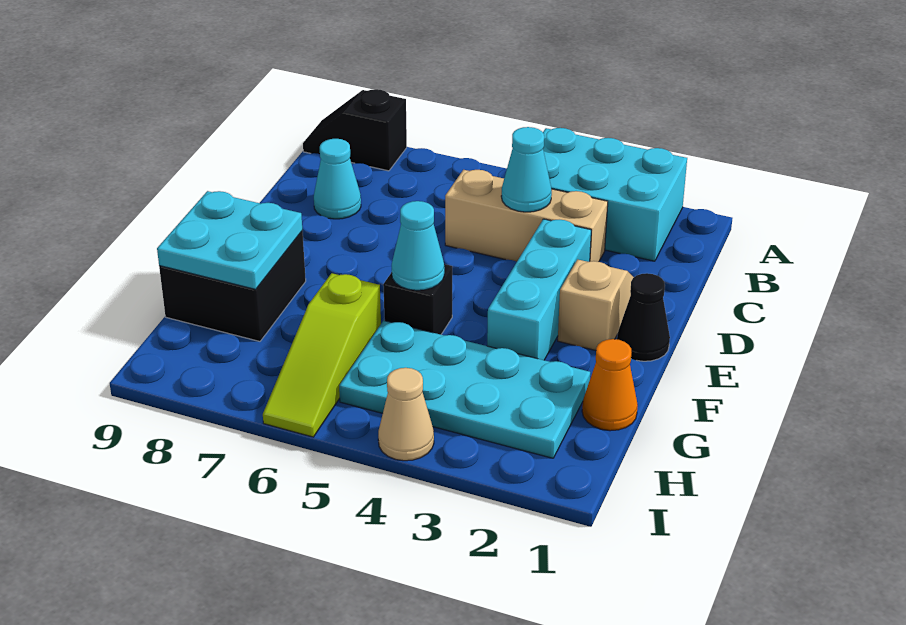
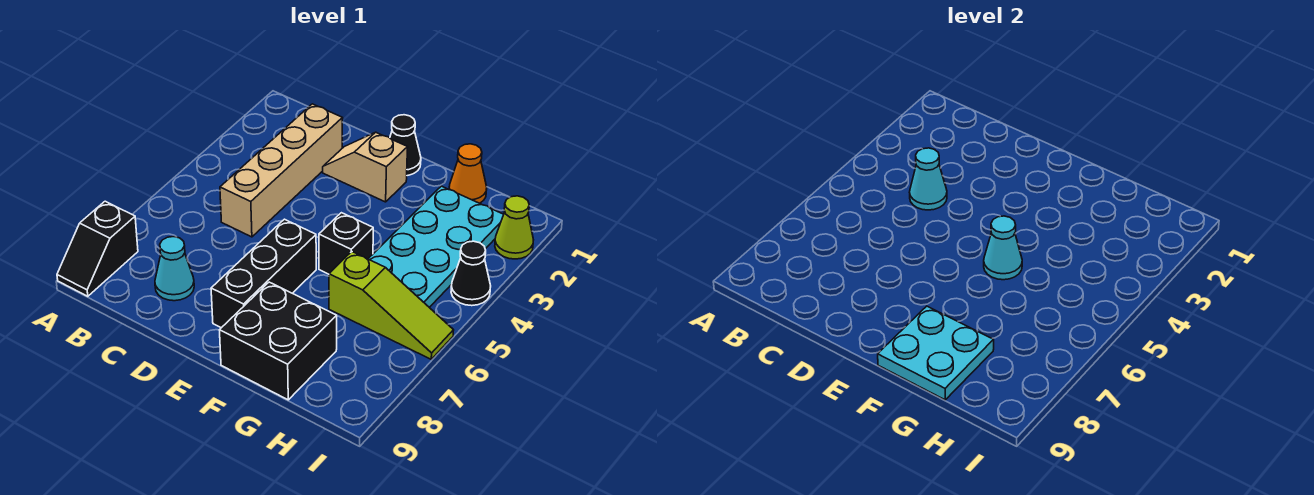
cyan brick A2:B4 level 1 -> none
tan brick C3:C5 level 1 -> tan brick C2:C5 level 1
cyan brick D3:F3 level 1 -> none
none -> black brick E6:E8 level 1
none -> lime cone I2 level 1
tan cone I4 level 1 -> black cone I4 level 1

